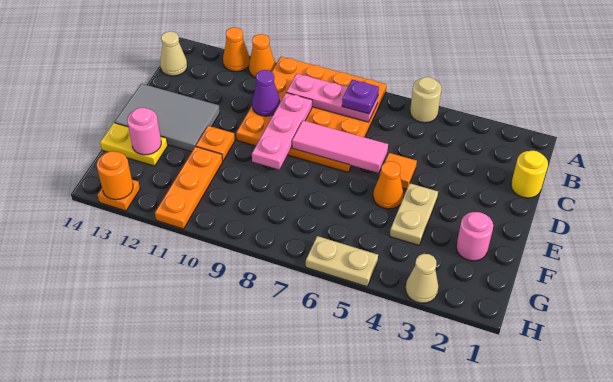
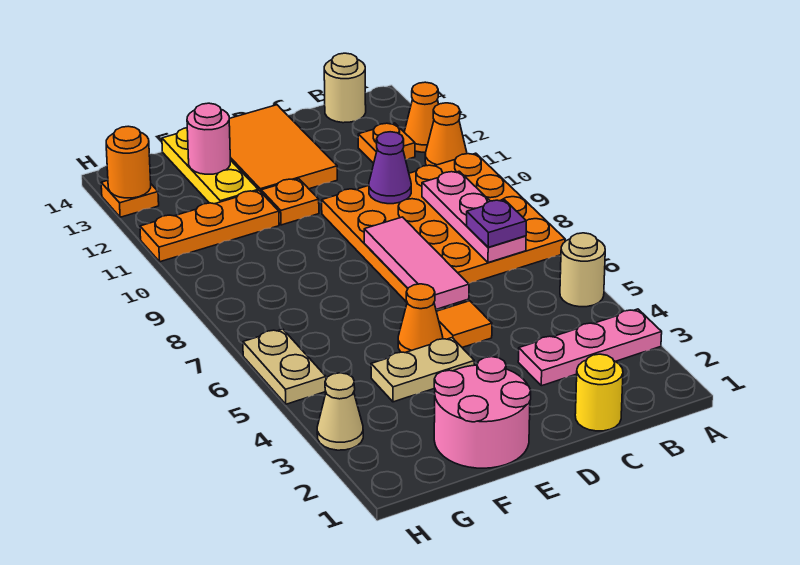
none -> orange plate B12 level 1
tan cone B14 level 1 -> tan round brick B14 level 1
pink plate C9:E9 level 2 -> pink plate A3:C3 level 1
grey tile D12:E14 level 1 -> orange tile D12:E14 level 1
pink round brick F2 level 1 -> pink round brick E1:F2 level 1
yellow plate F13:F14 level 1 -> yellow plate F12:F14 level 1

